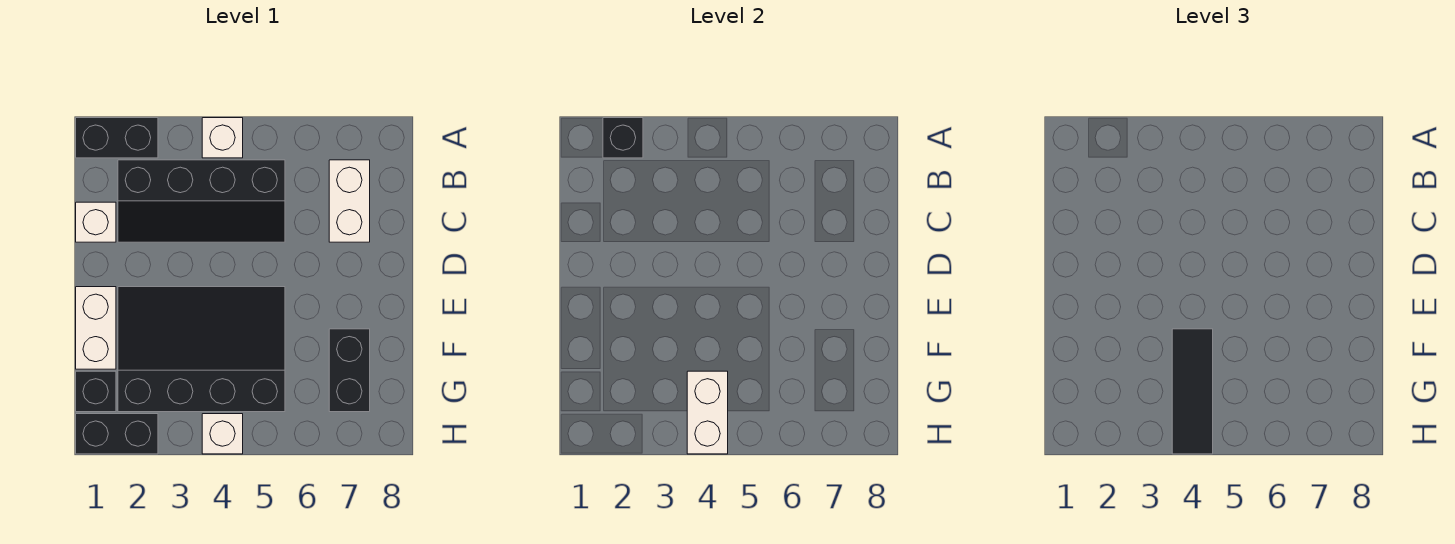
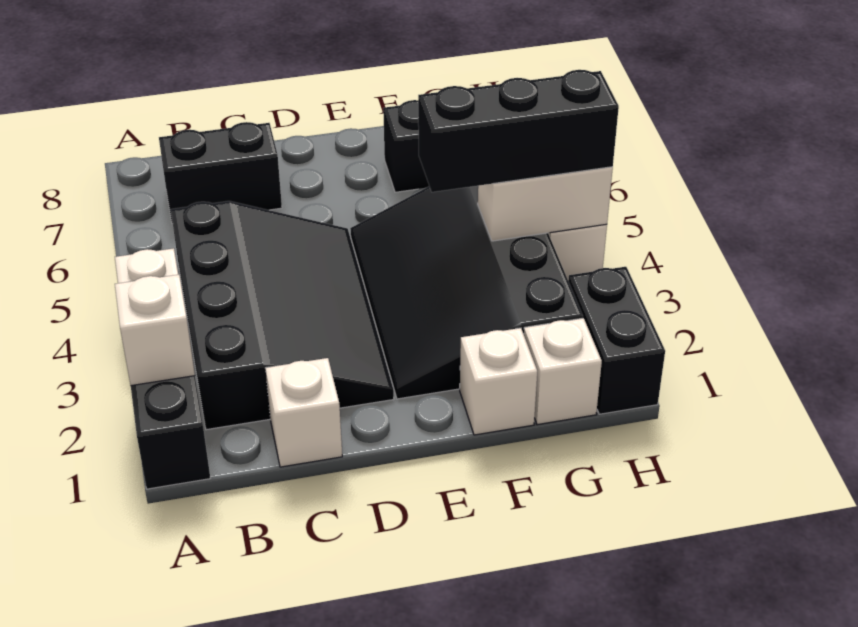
black brick A2 level 2 -> white brick A2 level 2
black slope B2:C5 level 1 top B -> black slope B2:D5 level 1 top B
white brick B7:C7 level 1 -> black brick B7:C7 level 1
white brick E1:F1 level 1 -> white brick F1 level 1
black tile F4:H4 level 3 -> black brick F4:H4 level 3
black brick G1 level 1 -> white brick G1 level 1

